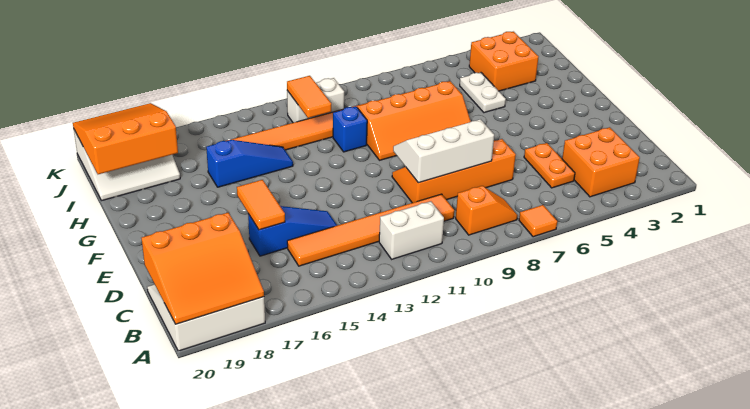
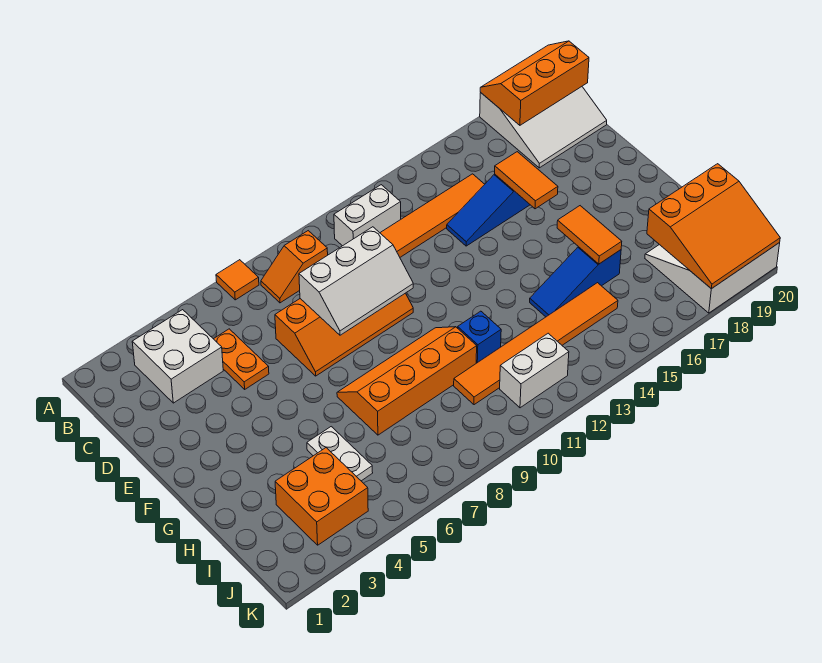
orange slope A18:C20 level 2 top C -> orange slope A18:B20 level 2 top B
orange brick B3:C4 level 1 -> white brick B3:C4 level 1
orange tile I12:J12 level 2 -> orange tile G16:H16 level 2

